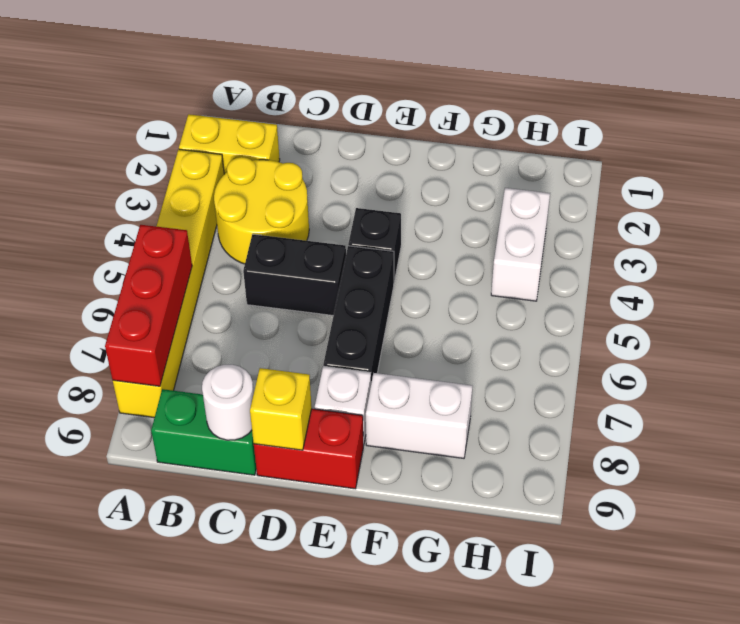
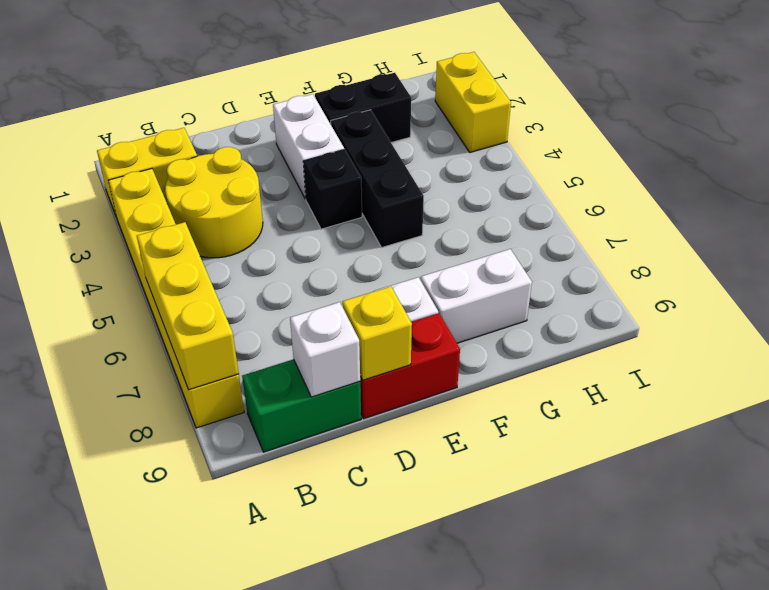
red brick A6:A8 level 2 -> yellow brick A6:A8 level 2
black brick C5:D5 level 1 -> black brick F2:G2 level 1
white round brick C9 level 2 -> white brick C9 level 2
black brick E5:E7 level 1 -> black brick F3:F5 level 1
white brick H3:H4 level 1 -> white brick E2:E3 level 1
none -> yellow brick I2:I3 level 1

